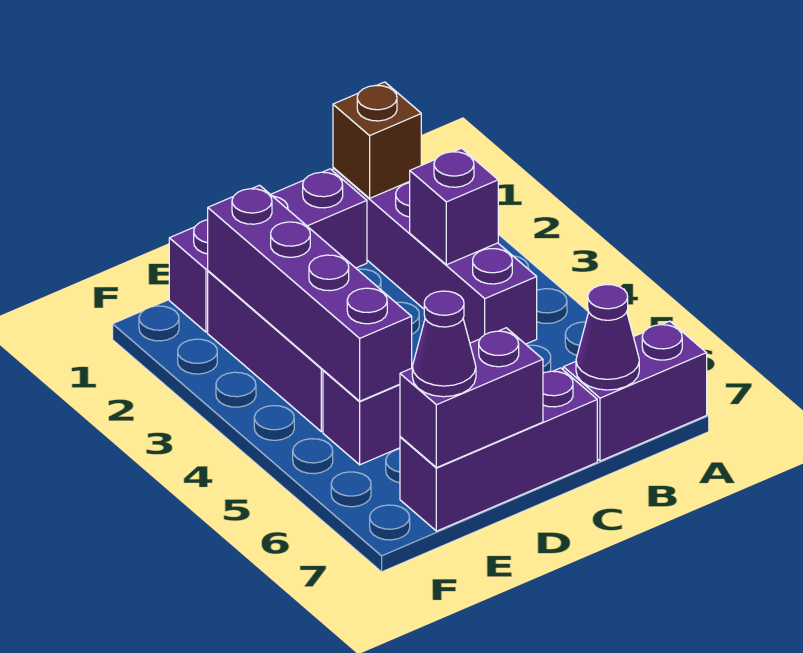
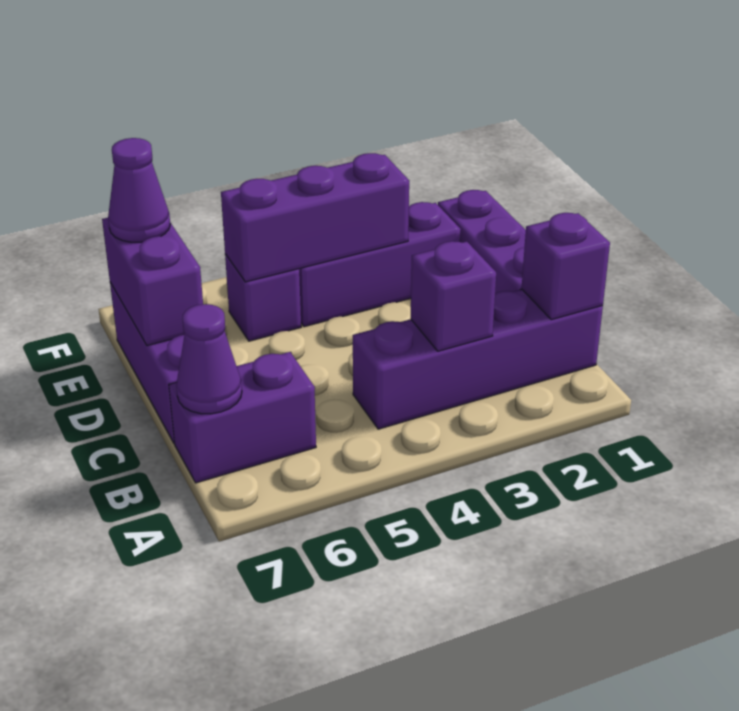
purple brick A7:B7 level 1 -> purple brick B6:B7 level 1
brown brick B1 level 2 -> purple brick B1 level 2
purple brick E2:E5 level 2 -> purple brick E3:E5 level 2

